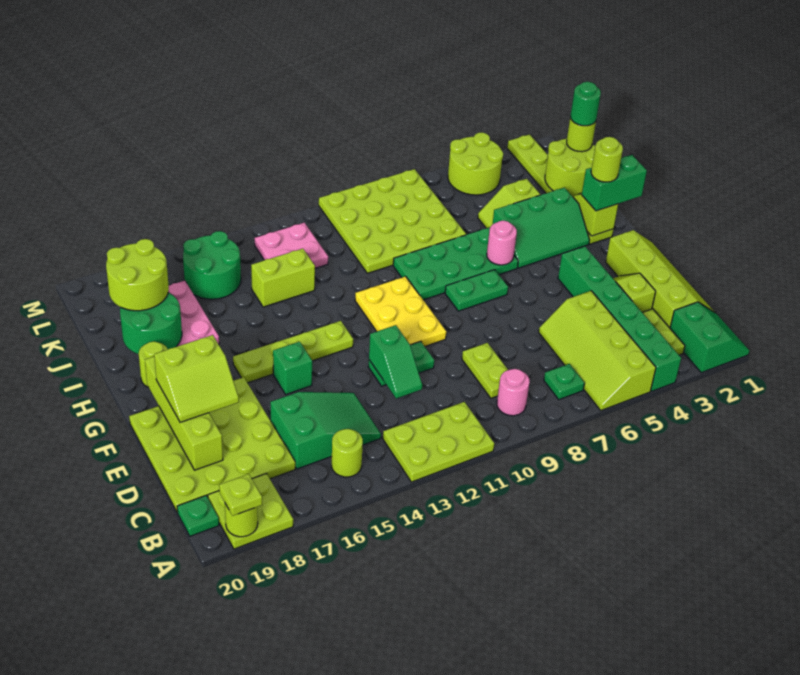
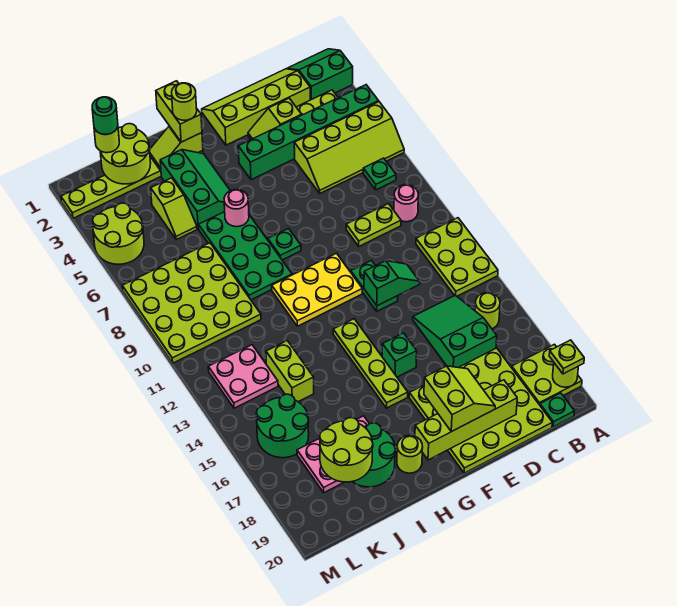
green plate G7:G8 level 1 -> green plate G8 level 1
green brick H1:H2 level 3 -> lime brick H1:H2 level 3

